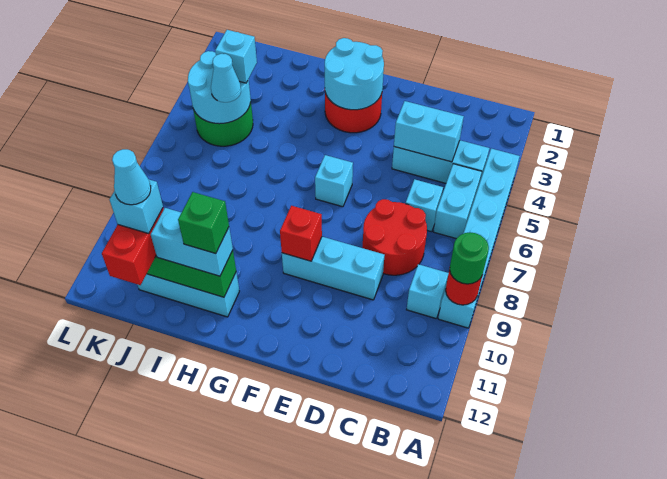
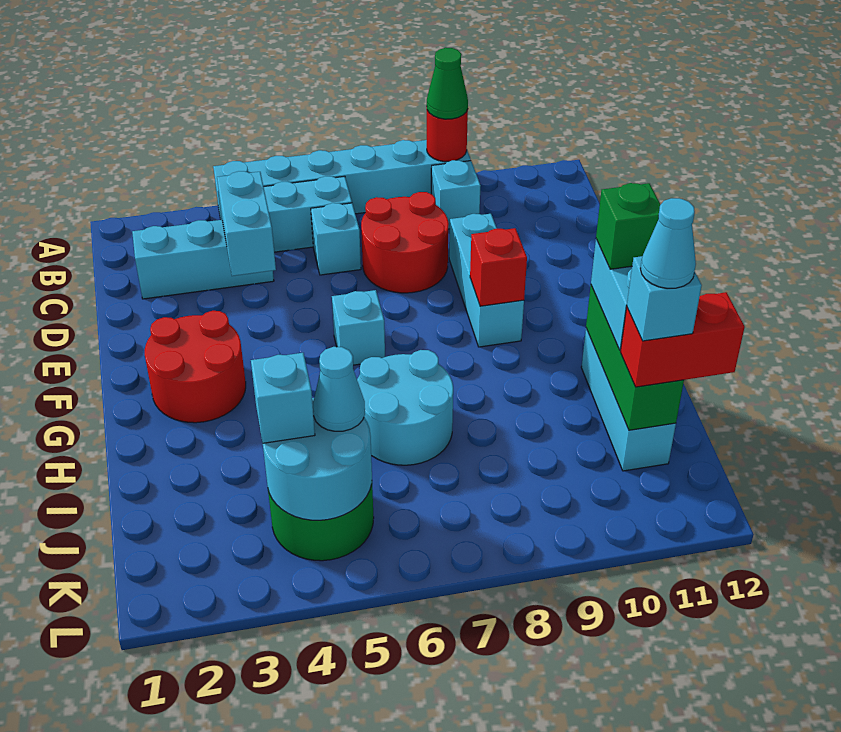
green round brick A9 level 3 -> green cone A9 level 3
cyan brick B4:D4 level 1 -> cyan brick C2:C4 level 1
cyan round brick F2:G3 level 2 -> cyan round brick H6:I7 level 1

